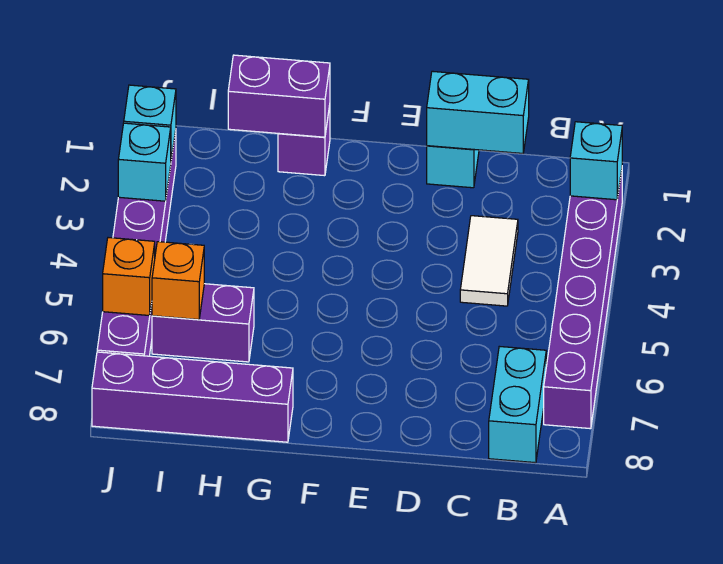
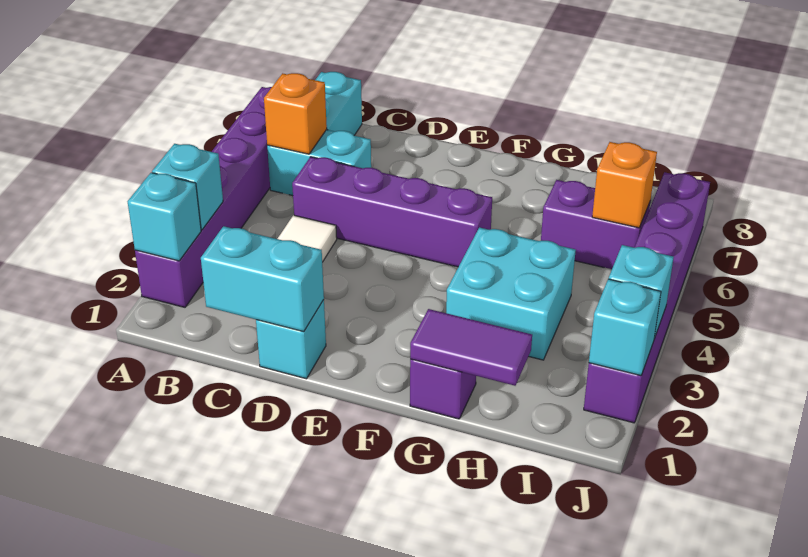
none -> cyan brick A3 level 2
none -> cyan brick B6:C6 level 1
purple brick G1:H1 level 2 -> purple tile G1:H1 level 2
none -> cyan brick G3:H4 level 1
purple brick G8:J8 level 1 -> purple brick C5:F5 level 1
orange brick J6 level 2 -> orange brick B6 level 2

